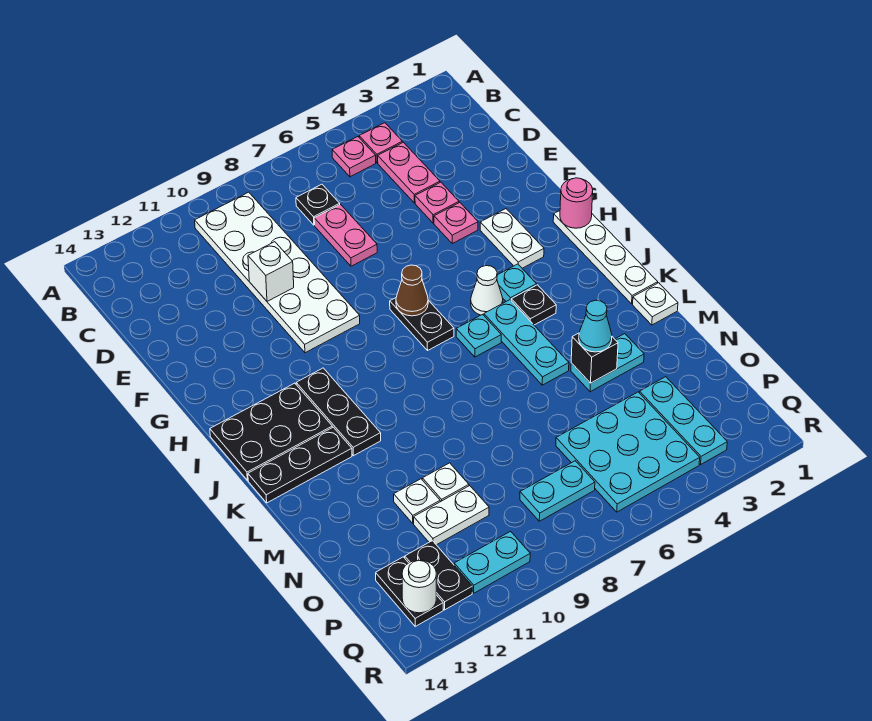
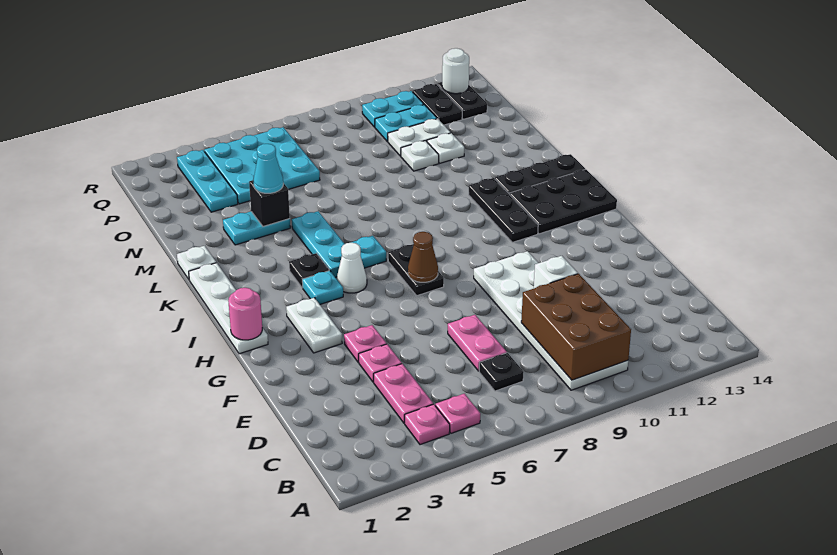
none -> brown brick B9:D10 level 2
cyan plate P7:P8 level 1 -> cyan plate P10:P11 level 1

